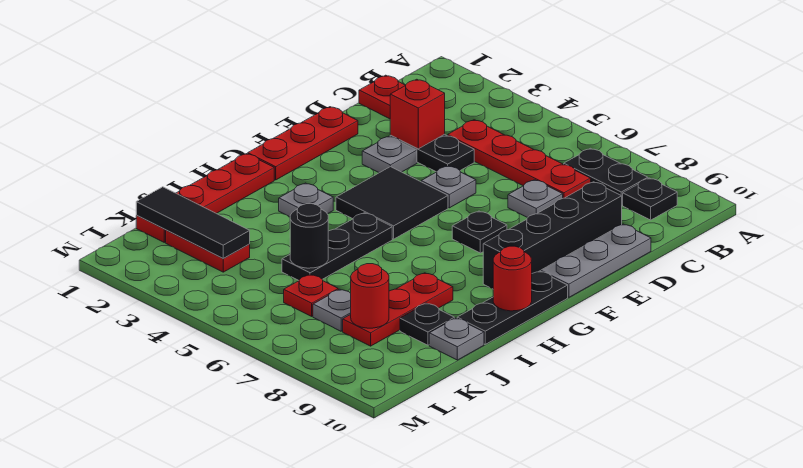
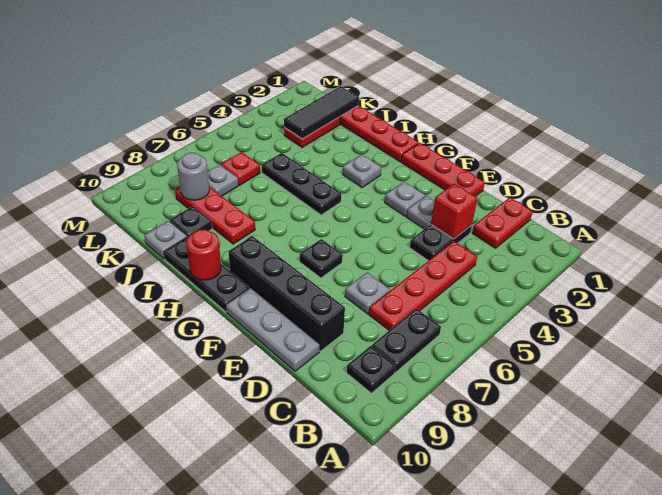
grey plate E5 level 1 -> grey plate F3 level 1
black tile F4:G5 level 1 -> none
black round brick J5 level 2 -> none
red round brick K8 level 2 -> grey round brick K8 level 2

